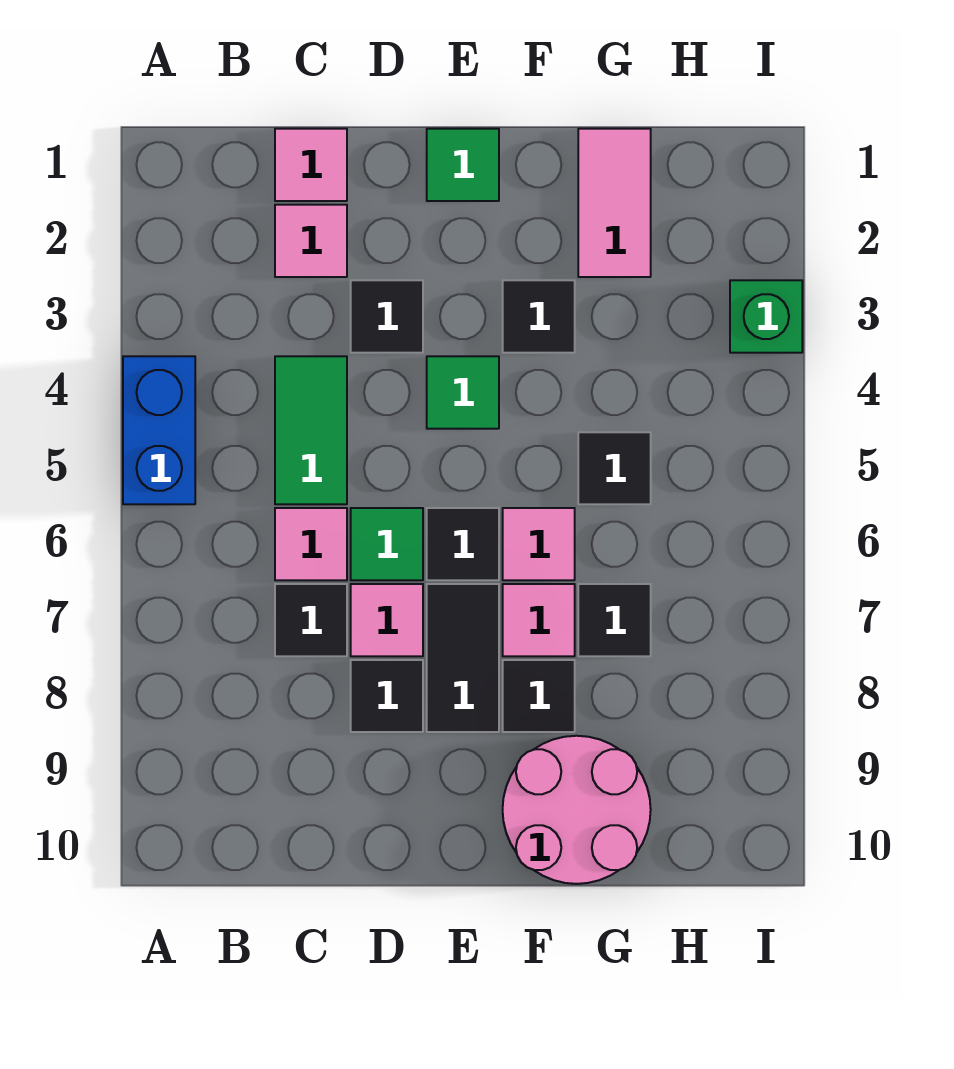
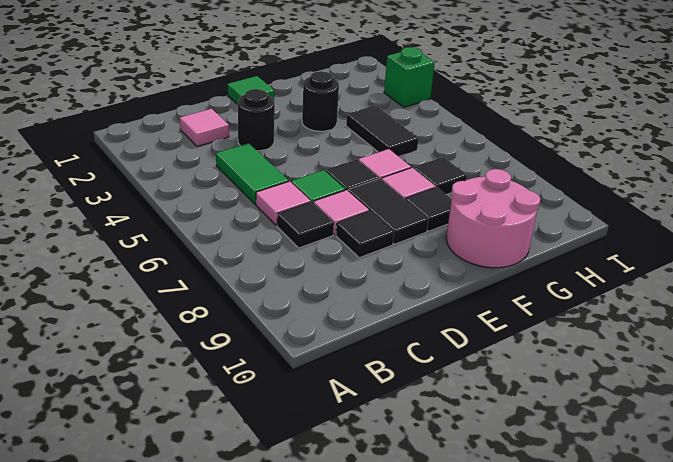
blue brick A4:A5 level 1 -> none
pink tile C1 level 1 -> none
black tile D3 level 1 -> black round brick D3 level 1
green tile E4 level 1 -> none
black tile F3 level 1 -> black round brick F3 level 1
pink tile G1:G2 level 1 -> none
black tile G5 level 1 -> black tile G4:G5 level 1

